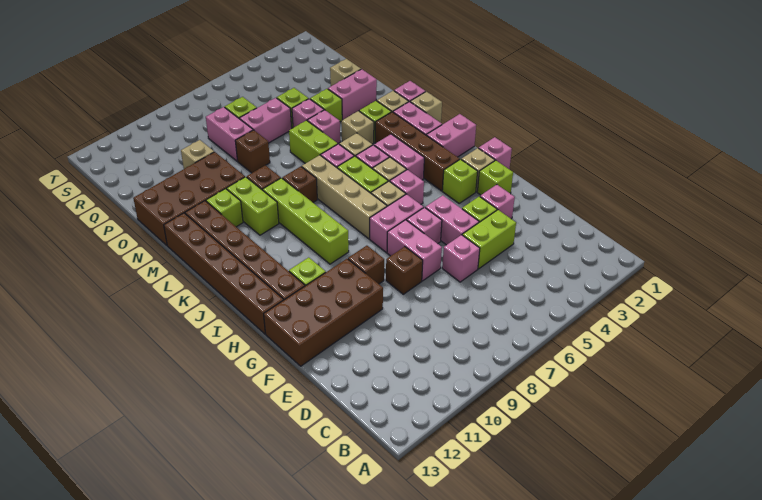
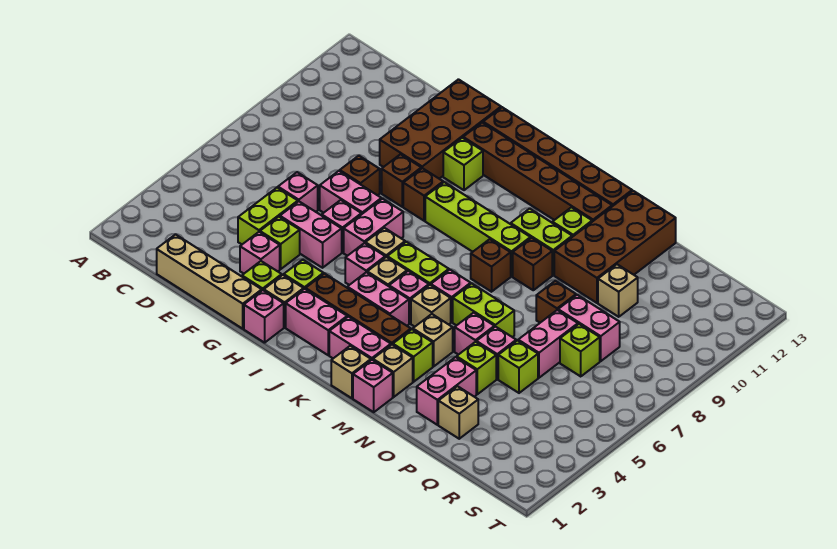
none -> brown brick H9 level 1
tan brick I7:L7 level 1 -> tan brick D1:G1 level 1
pink brick J1:J2 level 1 -> pink brick I2:J2 level 1

